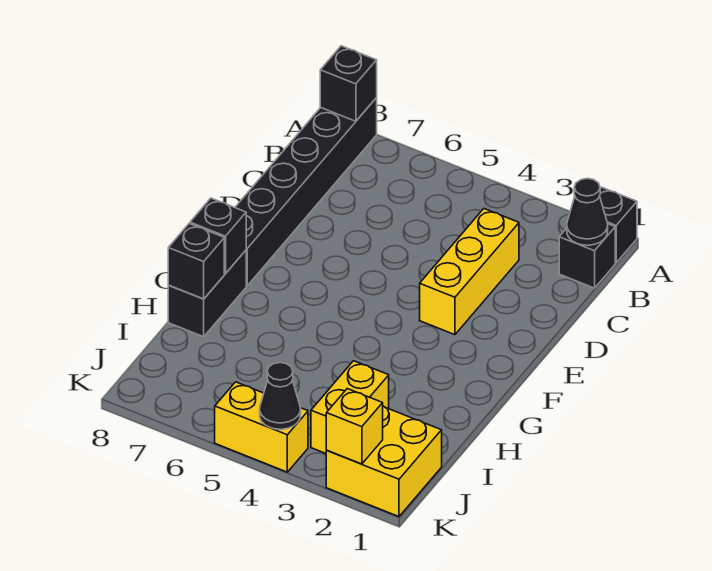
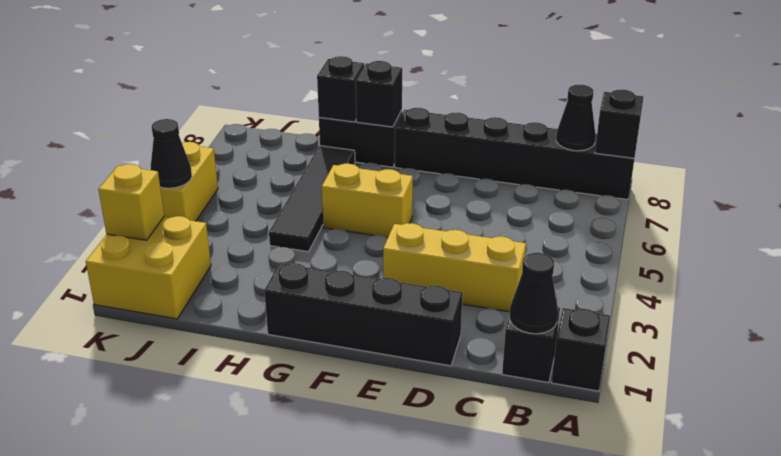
none -> black cone B8 level 2
none -> black brick D1:G1 level 1
none -> black tile H4:H7 level 1
yellow brick I3:J3 level 1 -> yellow brick F5:G5 level 1

